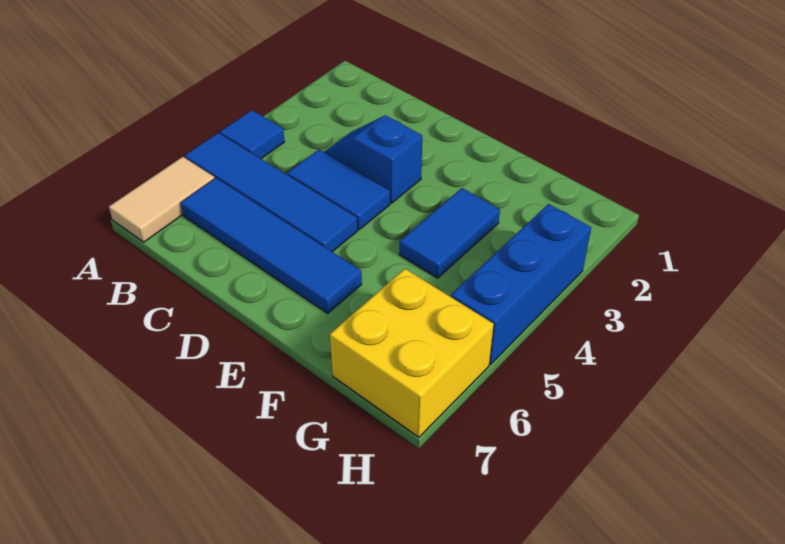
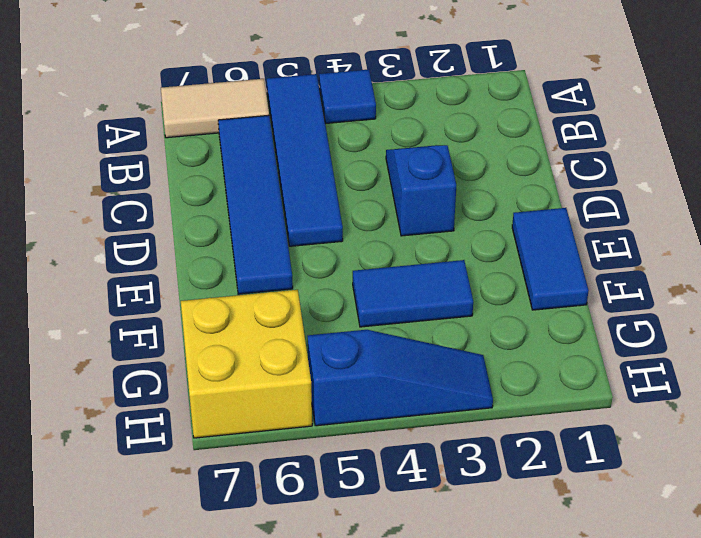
blue tile C4:D4 level 1 -> blue tile E1:F1 level 1
blue brick H3:H5 level 1 -> blue slope H3:H5 level 1 top 5

